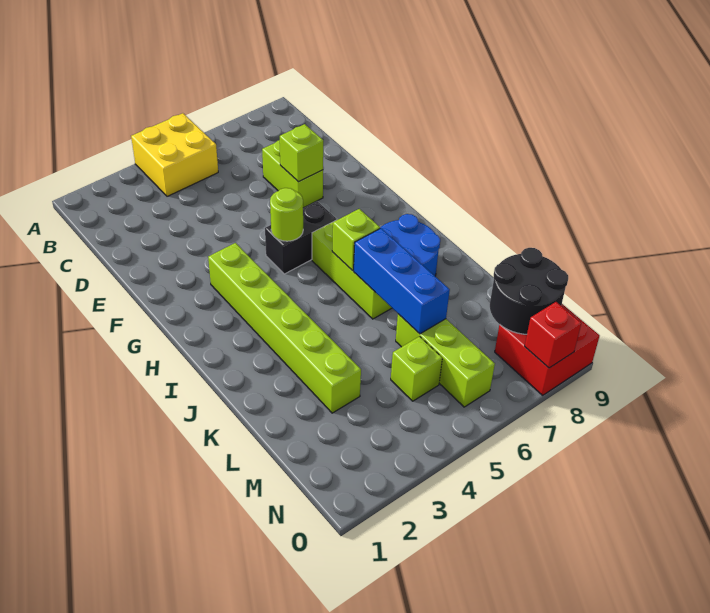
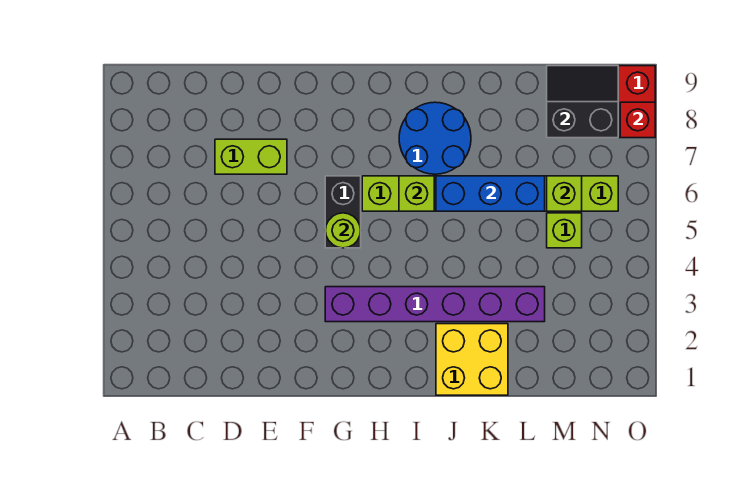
yellow brick A4:B5 level 1 -> yellow brick J1:K2 level 1
lime brick E7 level 2 -> lime brick M6 level 2
lime brick G3:L3 level 1 -> purple brick G3:L3 level 1
black round brick M8:N9 level 2 -> black slope M8:N9 level 2 top 8

